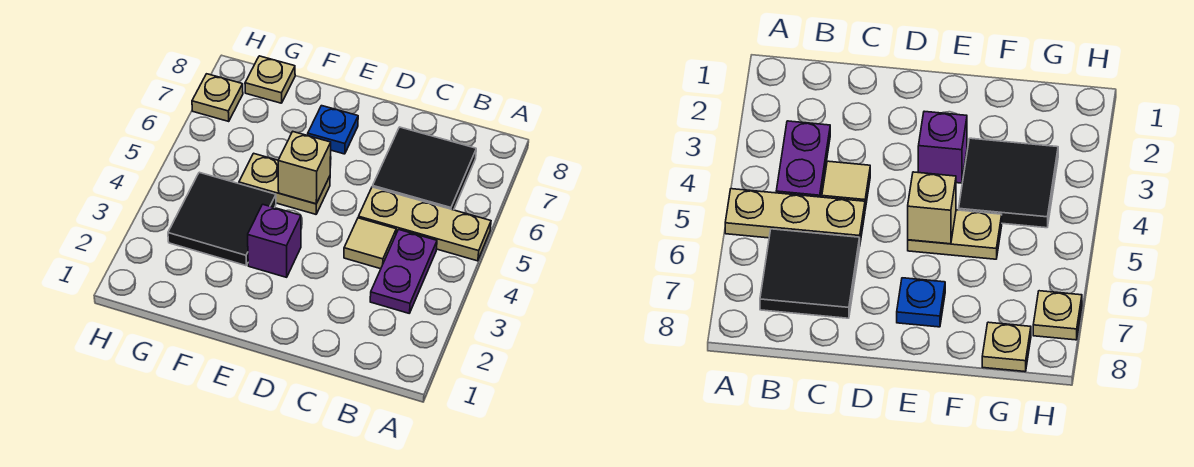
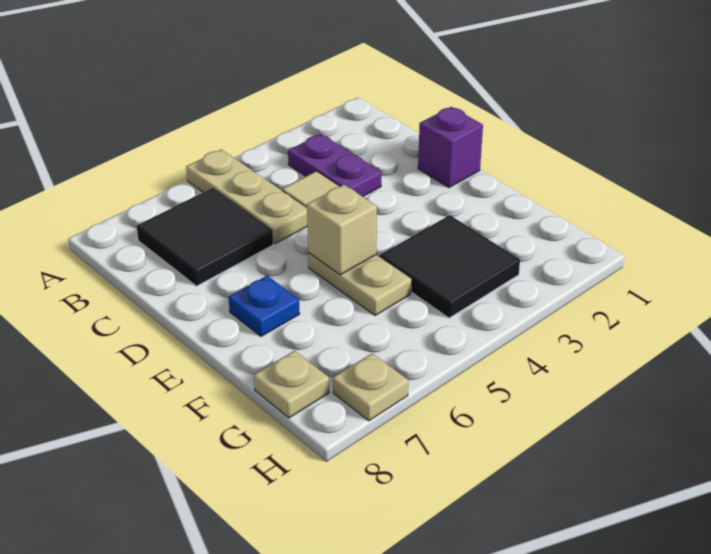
purple plate B3:B4 level 1 -> purple plate B3:C3 level 1
purple brick E3 level 1 -> purple brick D1 level 1

